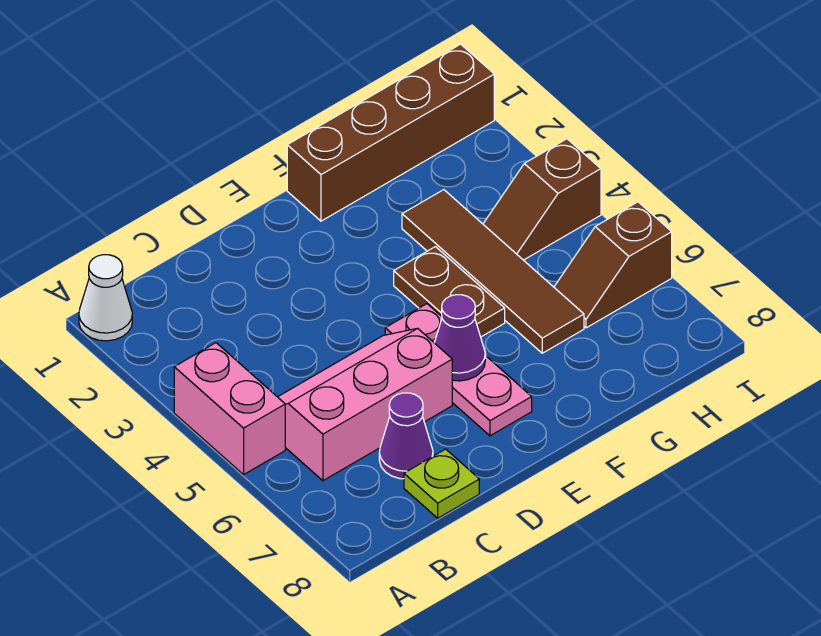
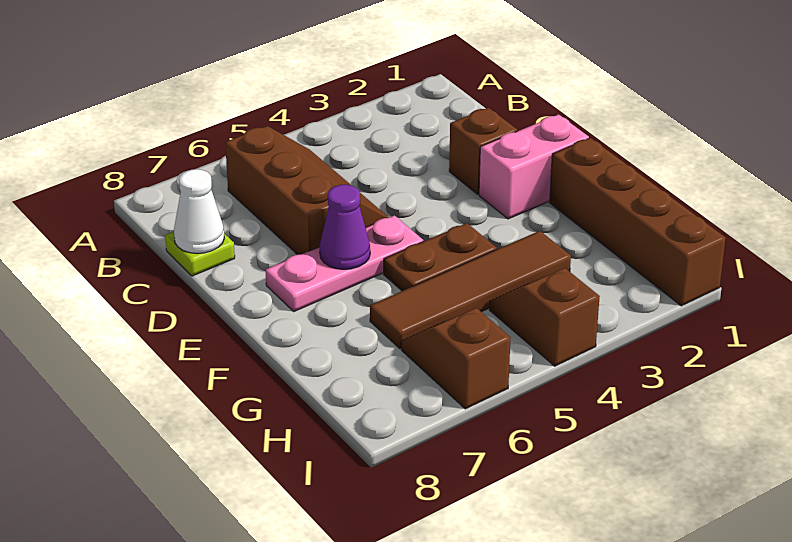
white cone A1 level 1 -> white cone C8 level 2
pink brick A4:A5 level 1 -> pink brick E1:E2 level 1
pink slope B5:D6 level 1 top 6 -> brown slope B5:D6 level 1 top 6
purple cone C7 level 1 -> none
none -> brown brick D2 level 1

